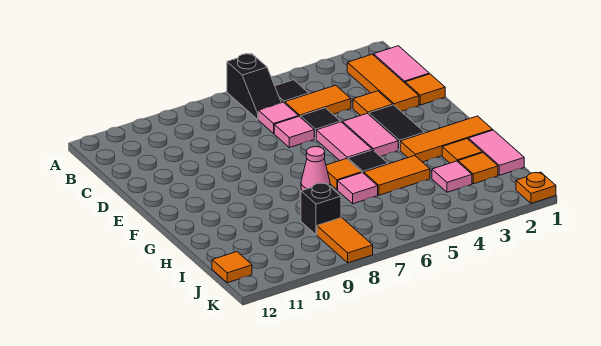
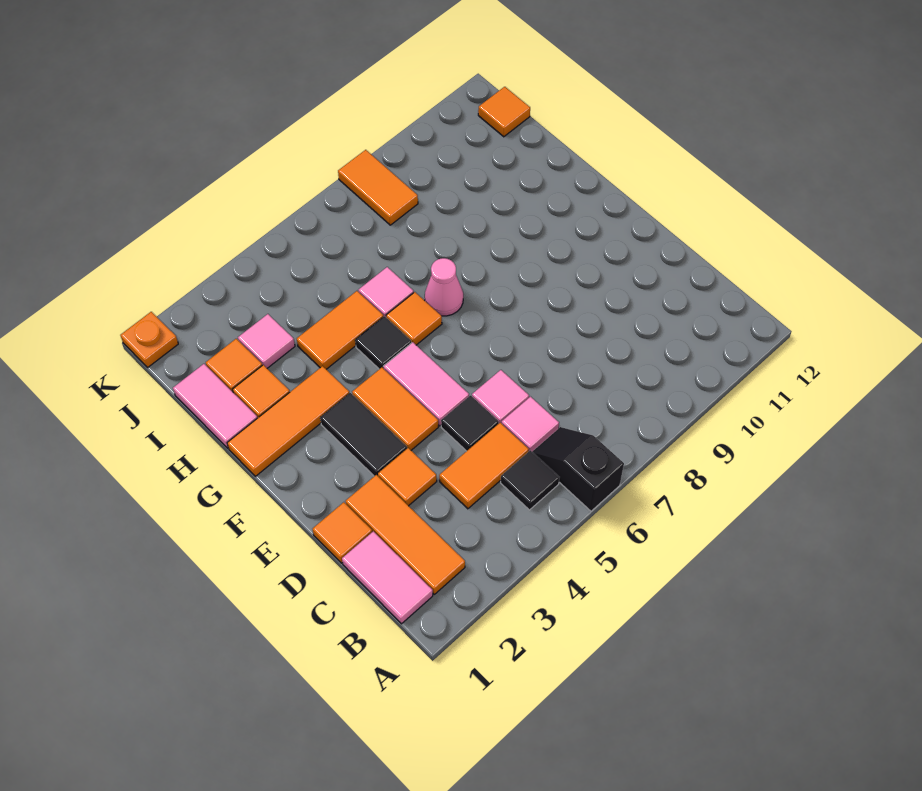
pink tile E4:F4 level 1 -> orange tile E4:F4 level 1
black brick I8 level 1 -> none

